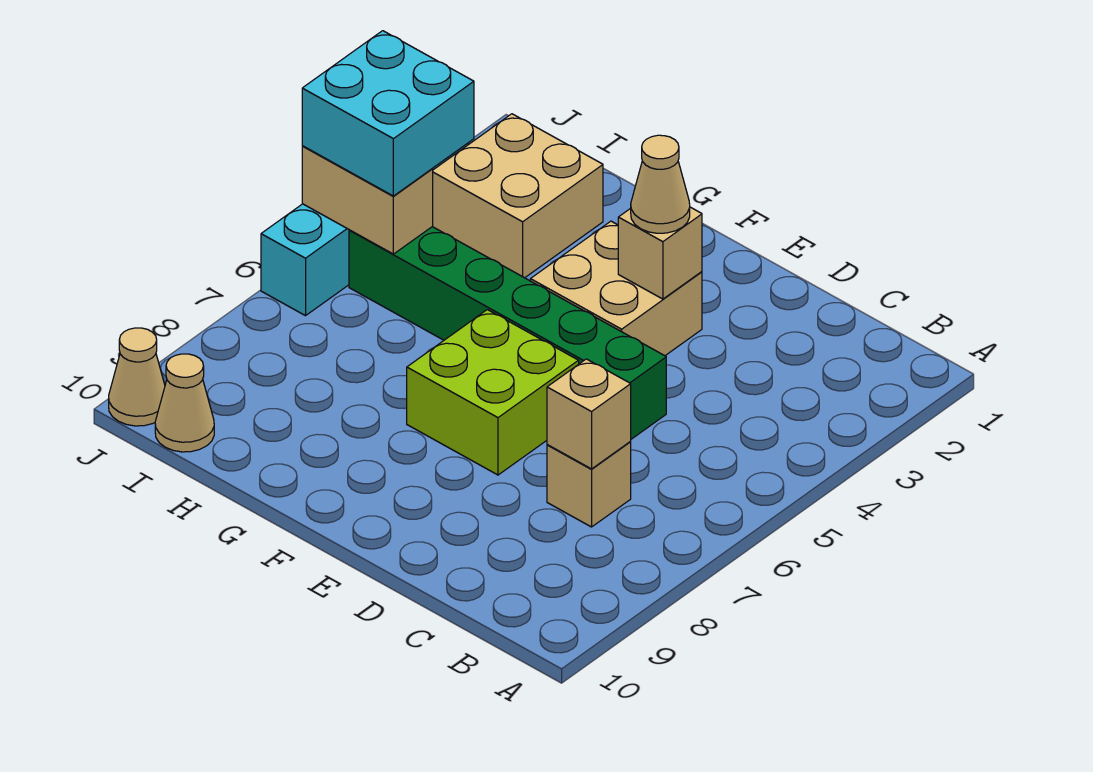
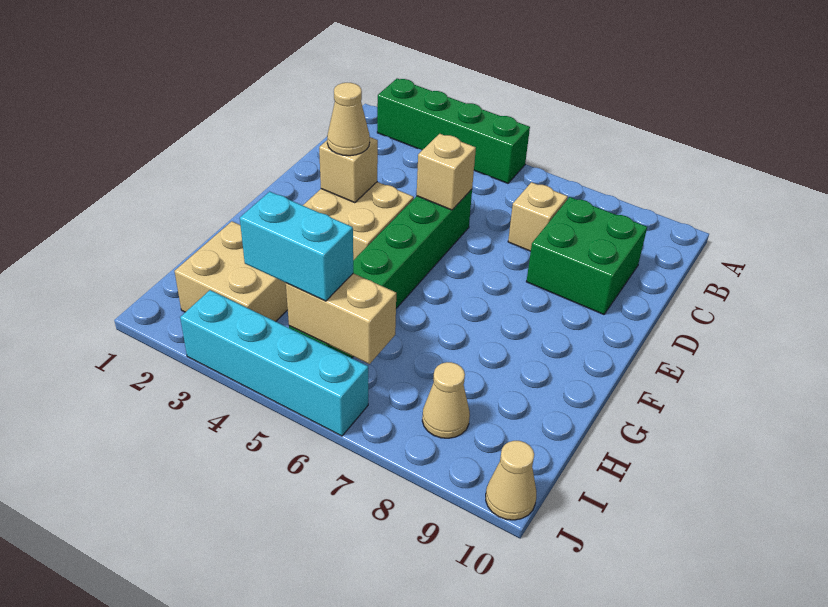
none -> green brick A2:A5 level 1
tan brick C7 level 2 -> tan brick D5 level 2
none -> green brick C8:D9 level 1
lime brick E6:F7 level 1 -> none
cyan brick I4:J5 level 3 -> cyan brick I4:I5 level 3
tan brick I5:J5 level 2 -> tan brick I5:I6 level 2
tan cone I10 level 1 -> tan cone I8 level 1

